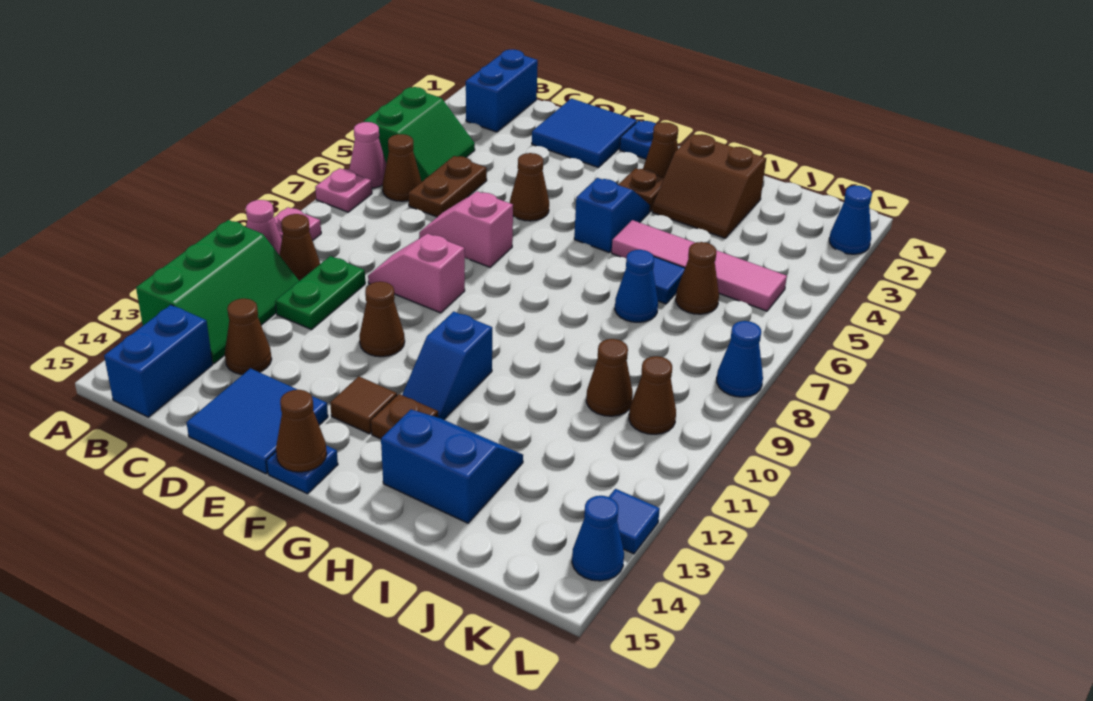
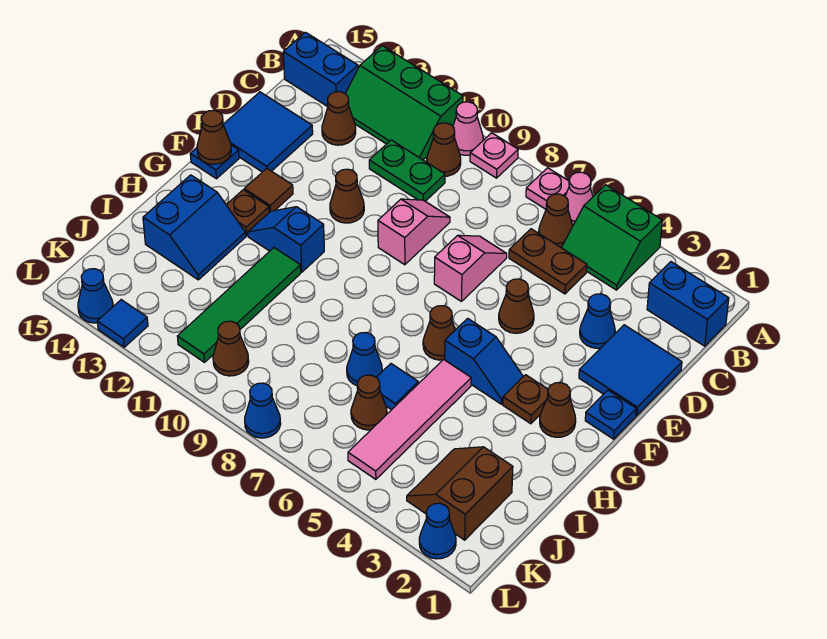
none -> blue cone D3 level 1
brown slope H2:I3 level 1 top 2 -> brown slope J2:K3 level 1 top 2
none -> green tile H11:K11 level 1
brown cone J10 level 1 -> brown cone G6 level 1

